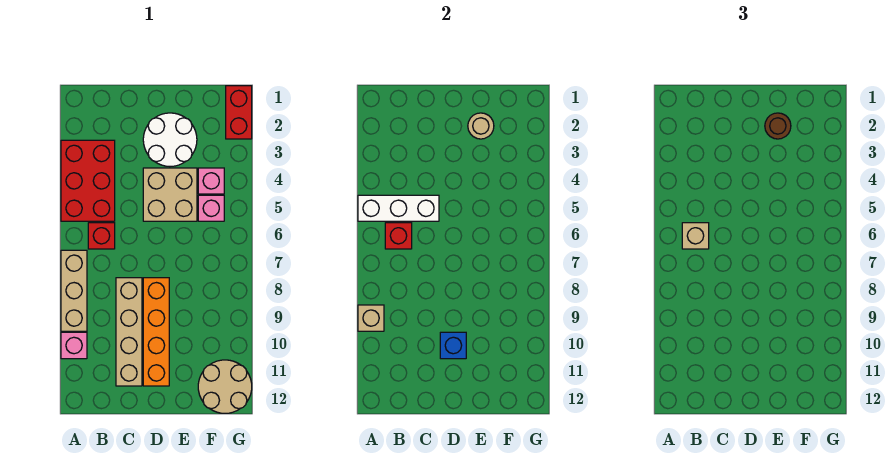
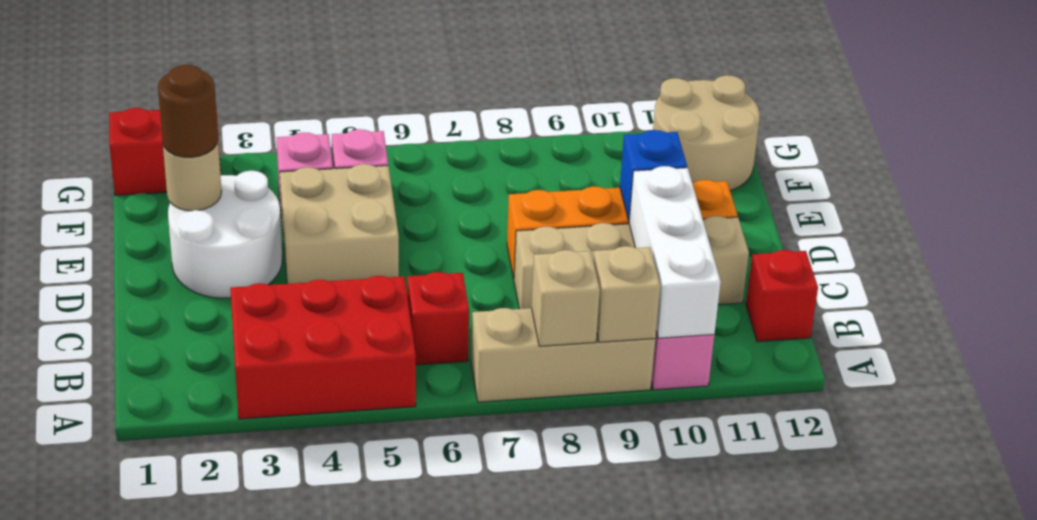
white brick A5:C5 level 2 -> white brick A10:C10 level 2
red brick B6 level 2 -> red brick B12 level 1
tan brick B6 level 3 -> tan brick A8 level 2

